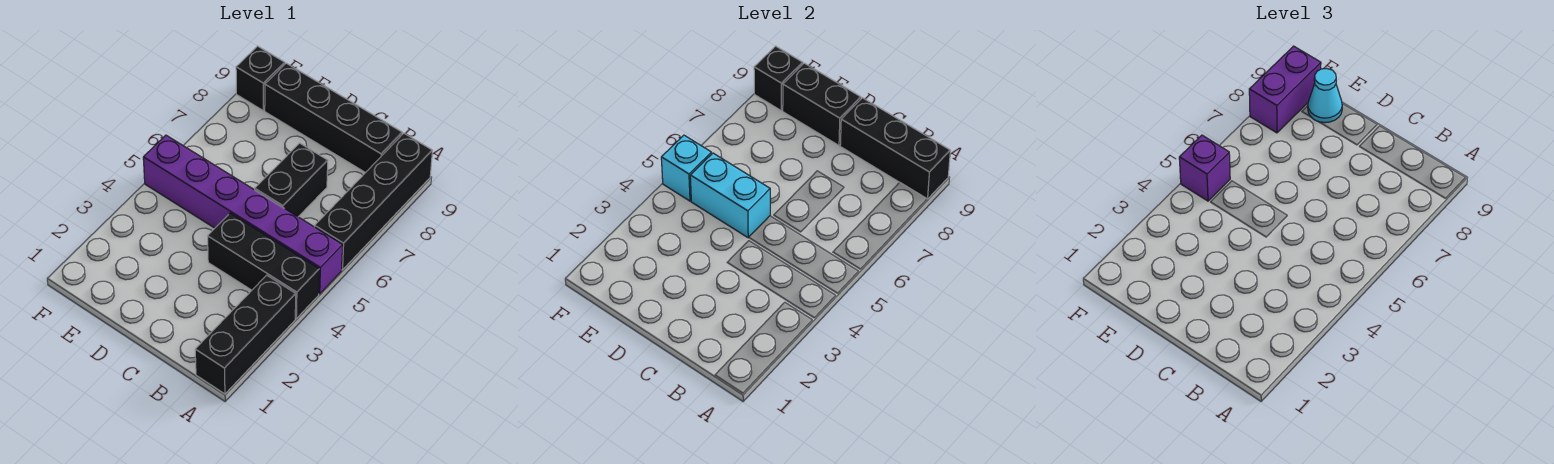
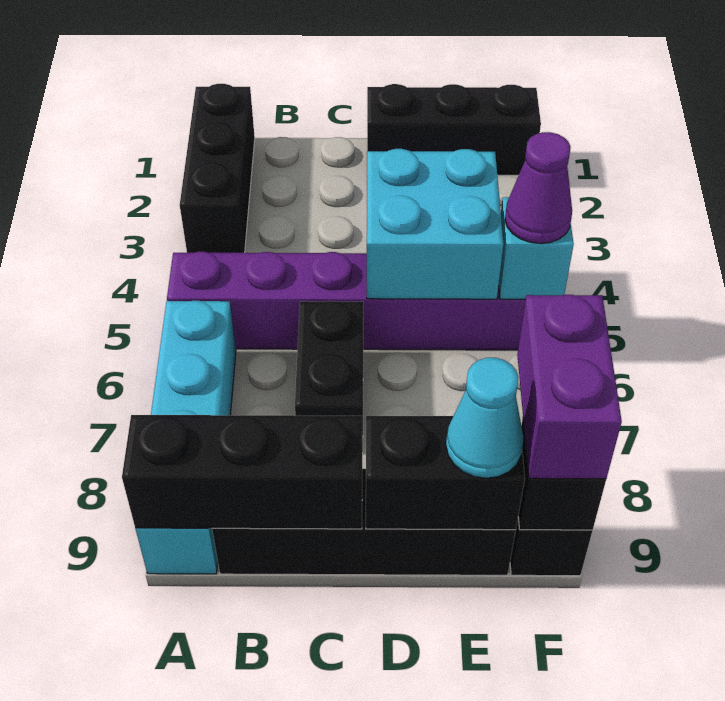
black brick A4:C4 level 1 -> black brick D1:F1 level 1
black brick A6:A9 level 1 -> cyan brick A6:A9 level 1
cyan brick D5:E5 level 2 -> cyan brick D4:E5 level 2
purple brick F5 level 3 -> purple cone F5 level 3

